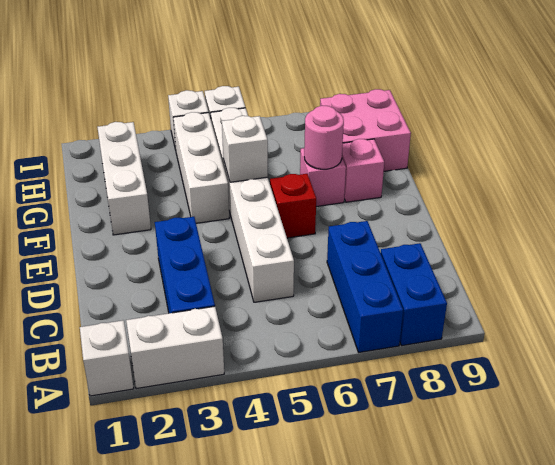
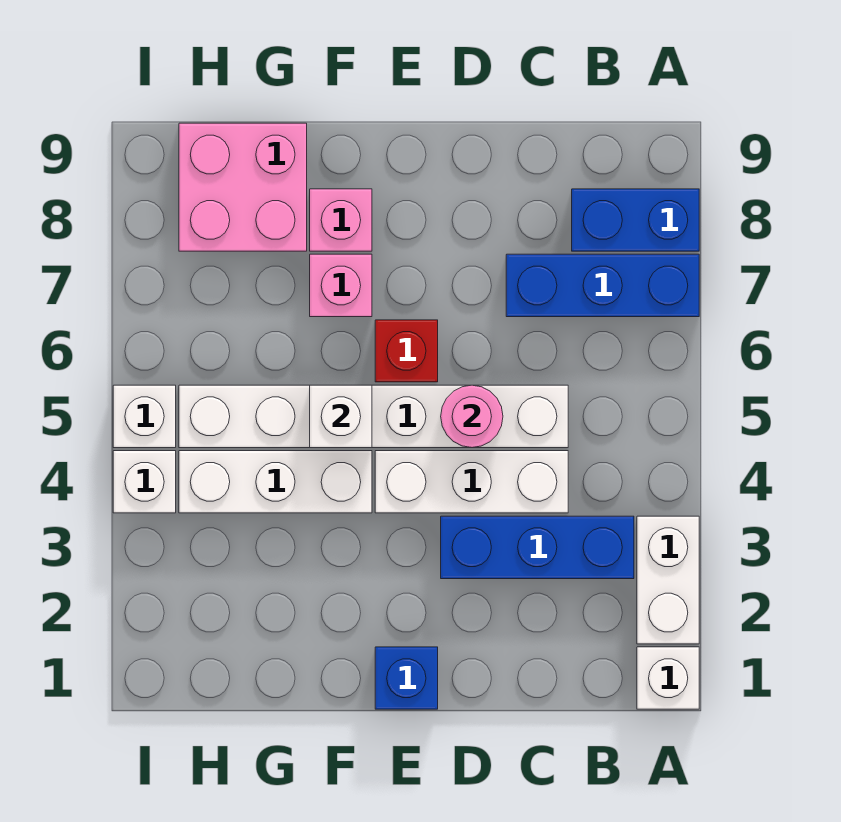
none -> blue brick E1 level 1
white brick F2:H2 level 1 -> white brick C4:E4 level 1
pink round brick F7 level 2 -> pink round brick D5 level 2

